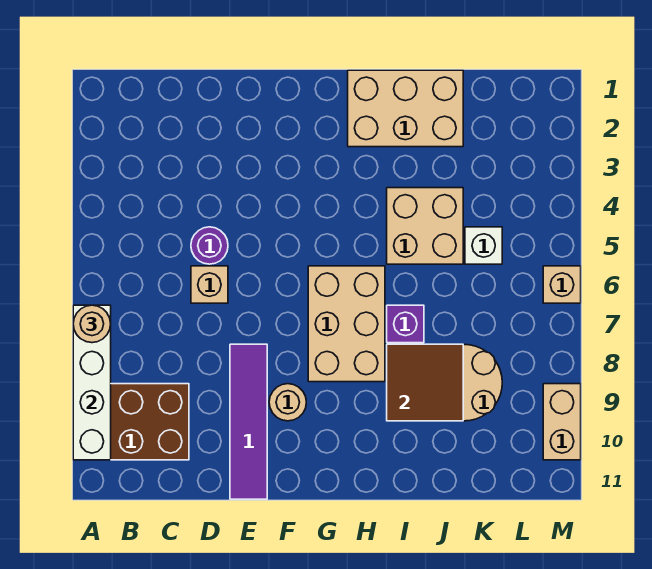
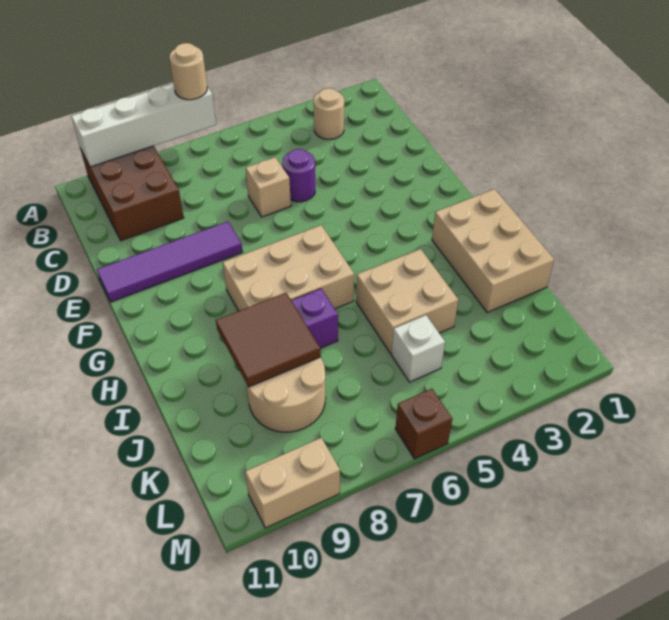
tan round brick F9 level 1 -> tan round brick B3 level 1
tan brick M6 level 1 -> brown brick M6 level 1

